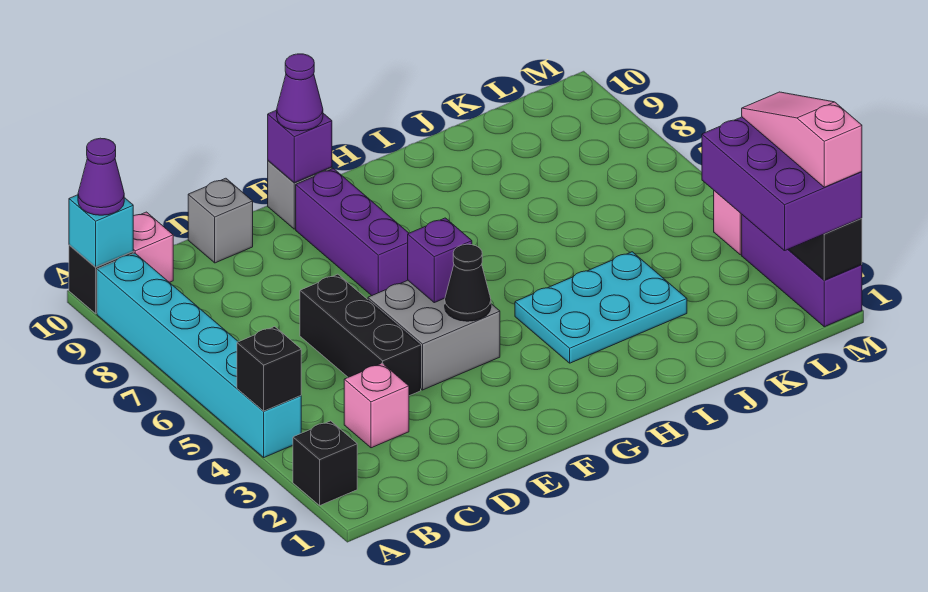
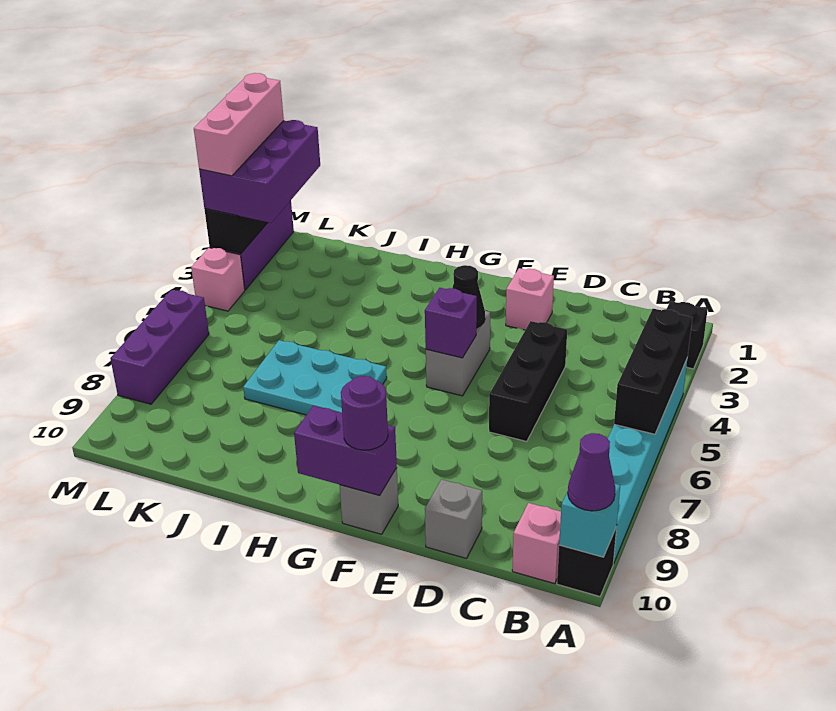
black brick A4 level 2 -> black brick A4:A6 level 2
pink brick C3 level 1 -> pink brick E2 level 1
grey brick E4:F5 level 1 -> grey brick F4:F5 level 1
purple brick F7:F9 level 1 -> purple brick M6:M8 level 1
purple brick F10 level 2 -> purple brick F10:G10 level 2
purple cone F10 level 3 -> purple round brick F10 level 3
cyan plate H3:J4 level 1 -> cyan plate H6:J7 level 1
pink slope M1:M3 level 4 top 1 -> pink brick M1:M3 level 4

